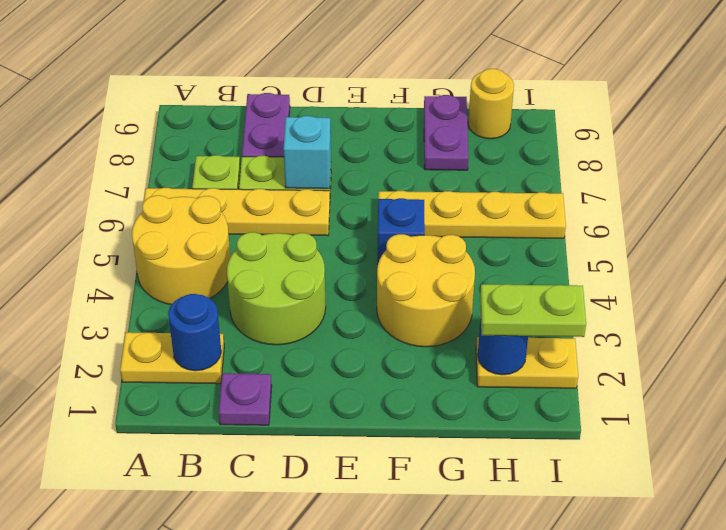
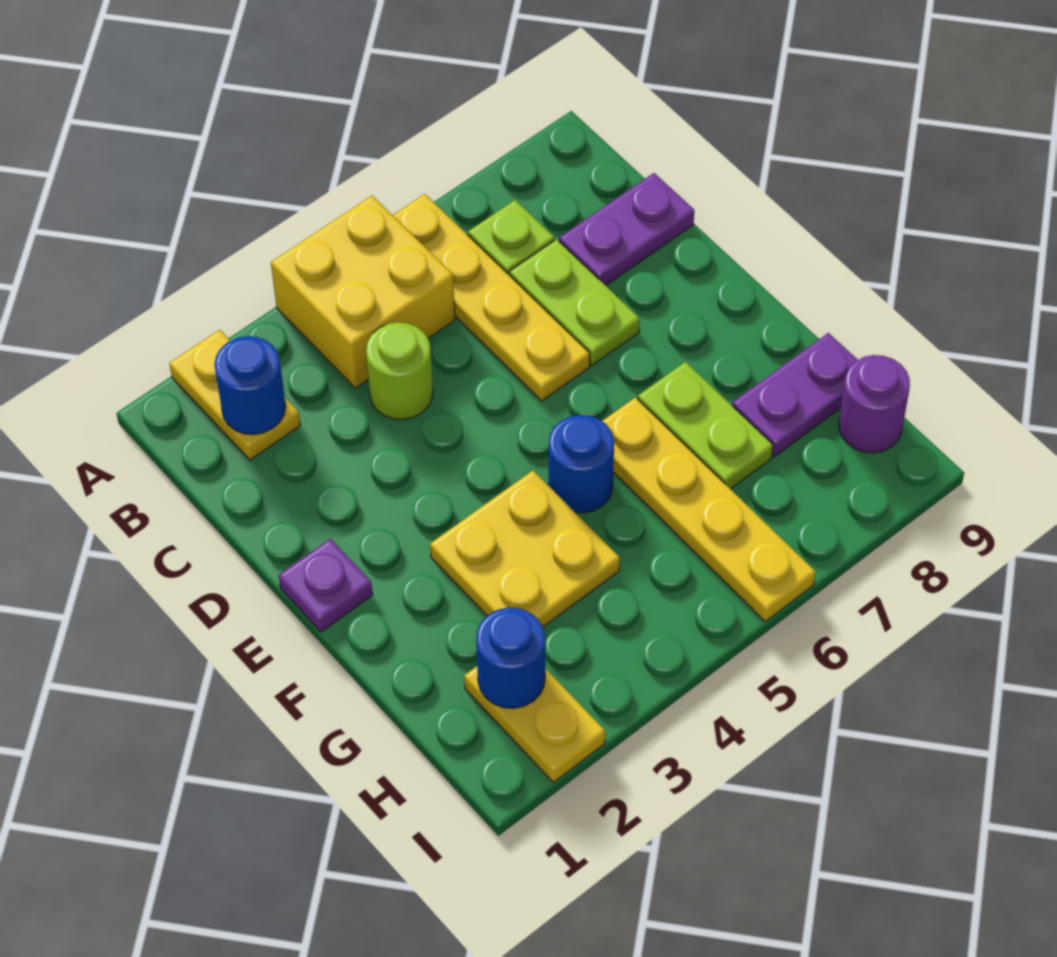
yellow round brick A4:B5 level 1 -> yellow brick A4:B5 level 1
purple plate C1 level 1 -> purple plate E1 level 1
lime round brick C3:D4 level 1 -> lime round brick C4 level 1
cyan brick D7 level 2 -> none
yellow round brick F3:G4 level 1 -> yellow plate F3:G4 level 1
blue brick F5 level 1 -> blue round brick F5 level 1
lime plate H2:I2 level 3 -> lime plate F7:G7 level 1
yellow round brick H9 level 1 -> purple round brick H9 level 1

